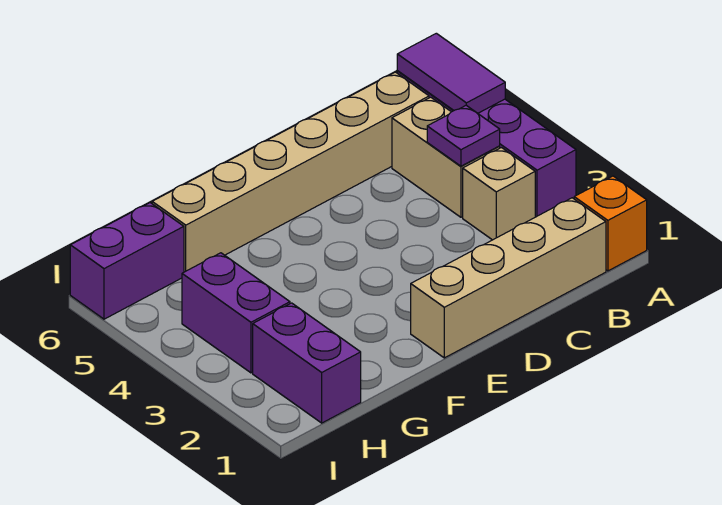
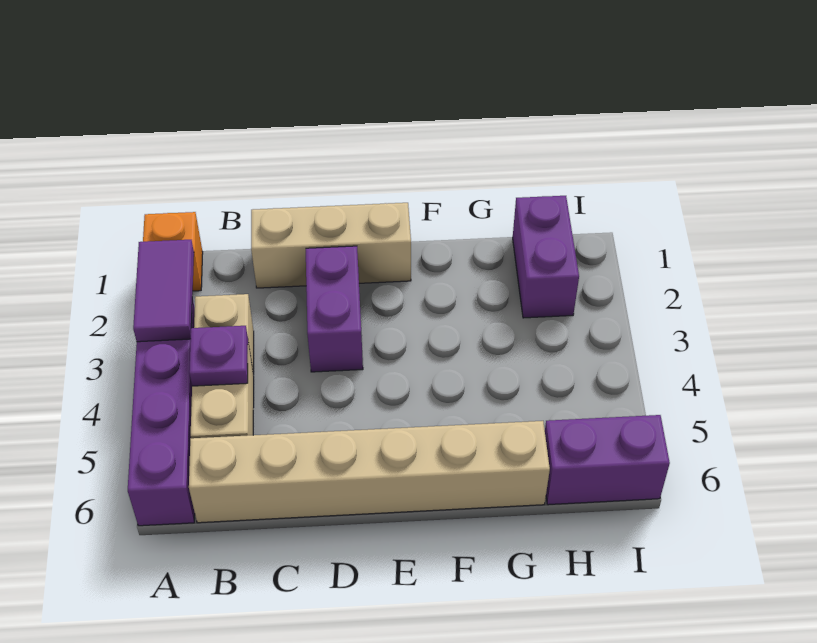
purple tile A5:A6 level 2 -> purple tile A2:A3 level 2
tan brick B1:E1 level 1 -> tan brick C1:E1 level 1
purple brick H3:H4 level 1 -> purple brick D2:D3 level 1

